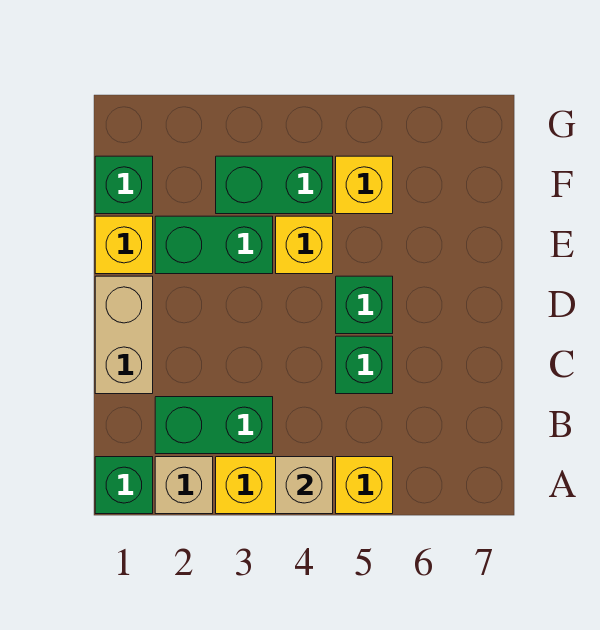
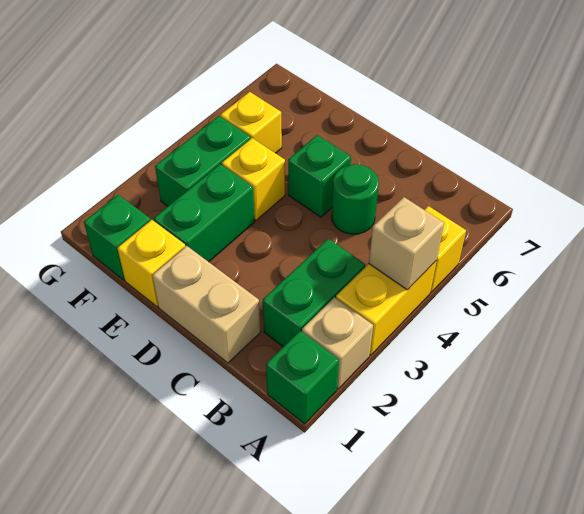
green brick C5 level 1 -> green round brick C5 level 1

